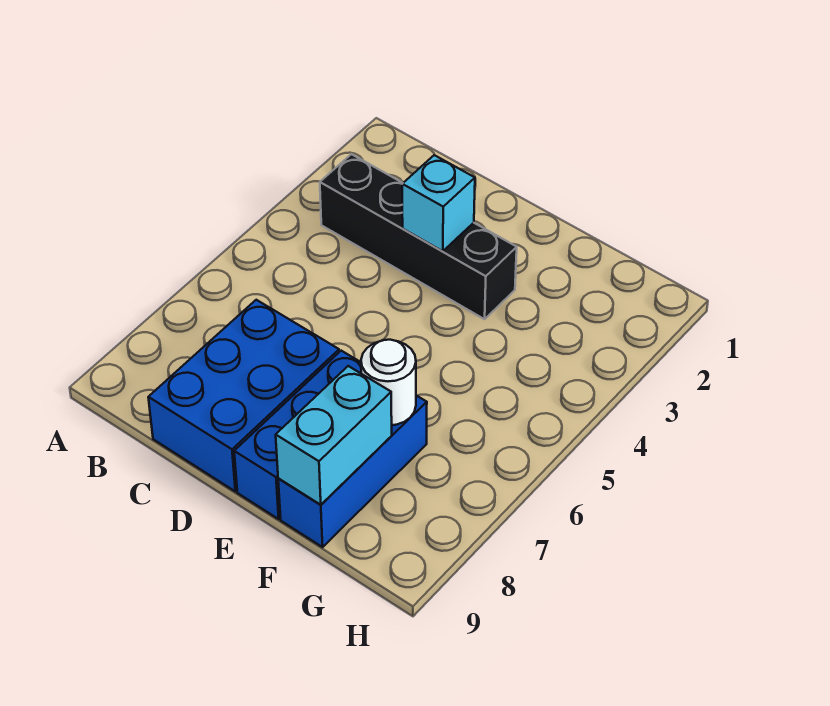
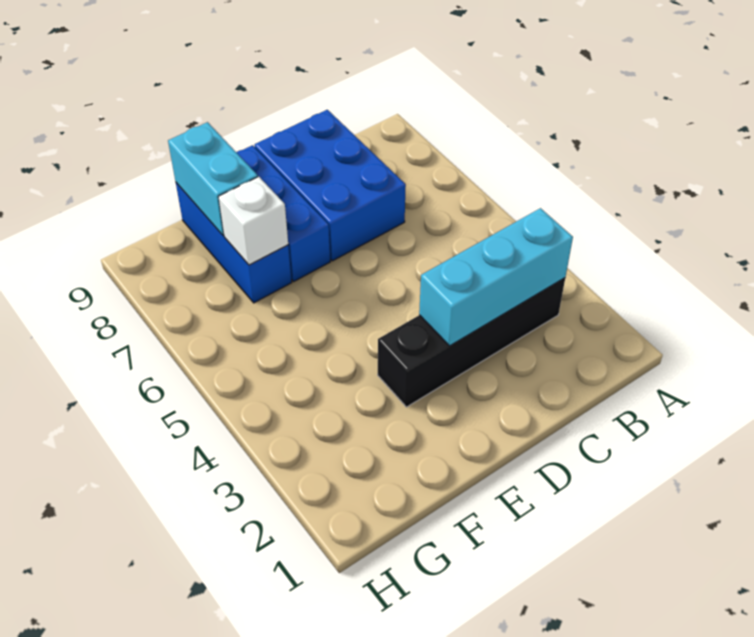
cyan brick D3 level 2 -> cyan brick B3:D3 level 2
white round brick F7 level 2 -> white brick F7 level 2

